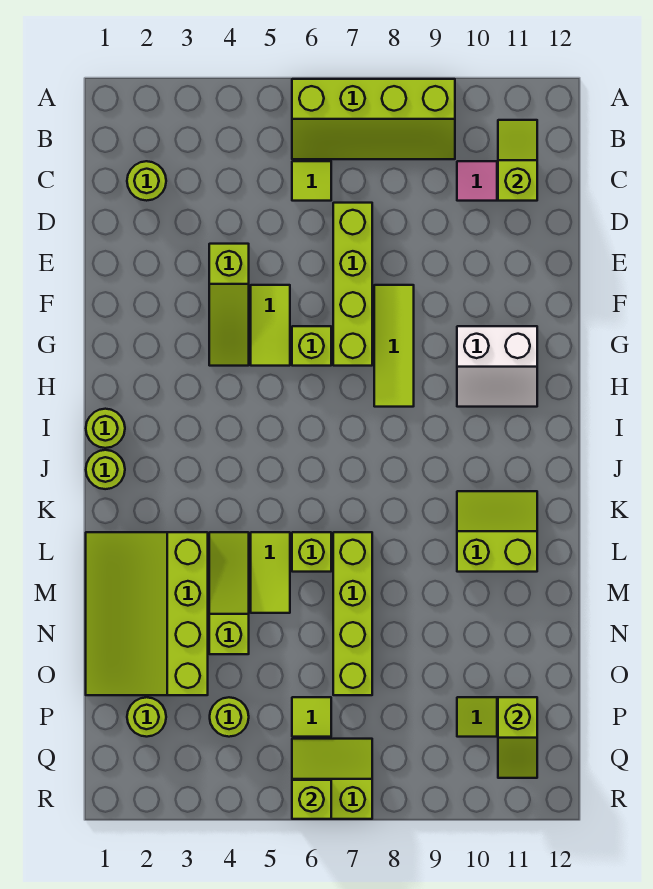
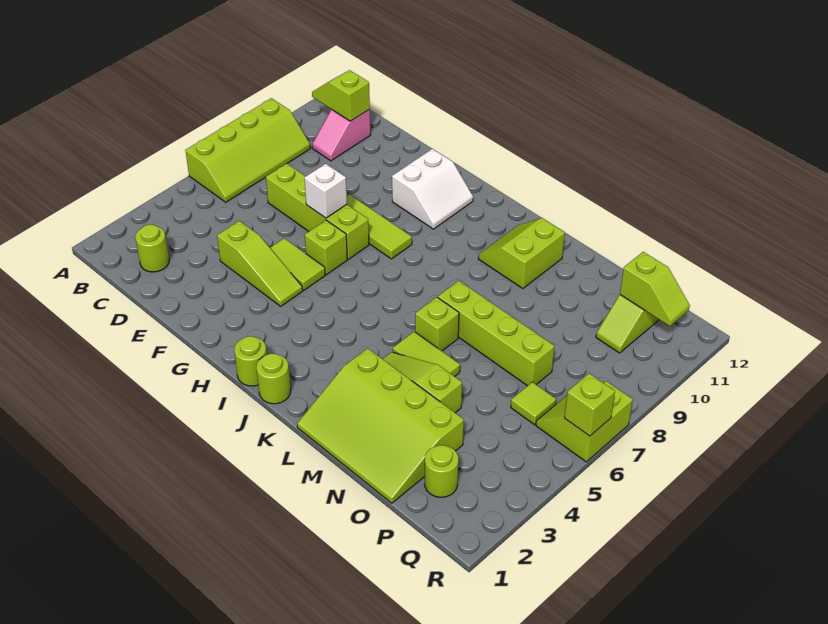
lime tile C6 level 1 -> none
none -> white brick F7 level 2
lime round brick P4 level 1 -> none

